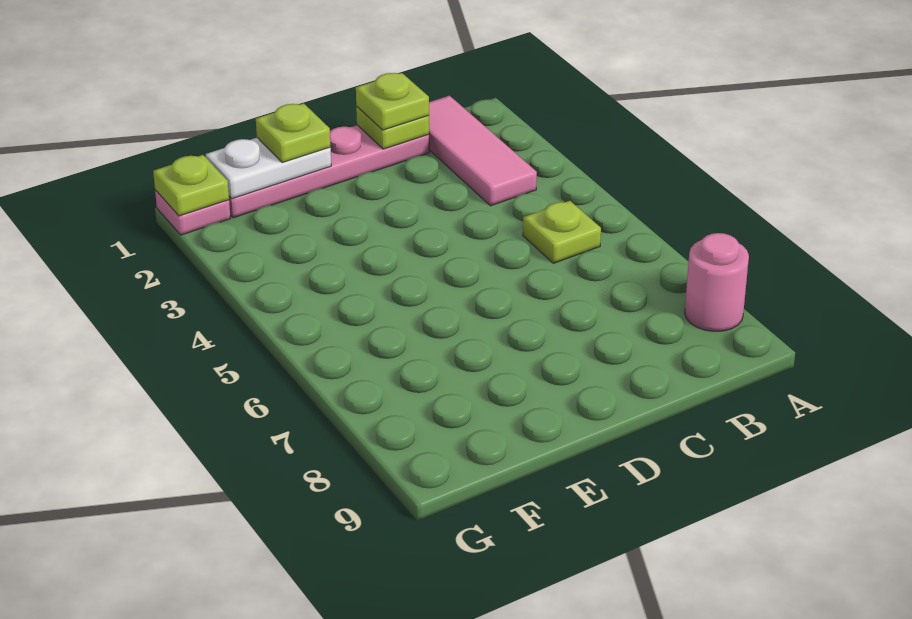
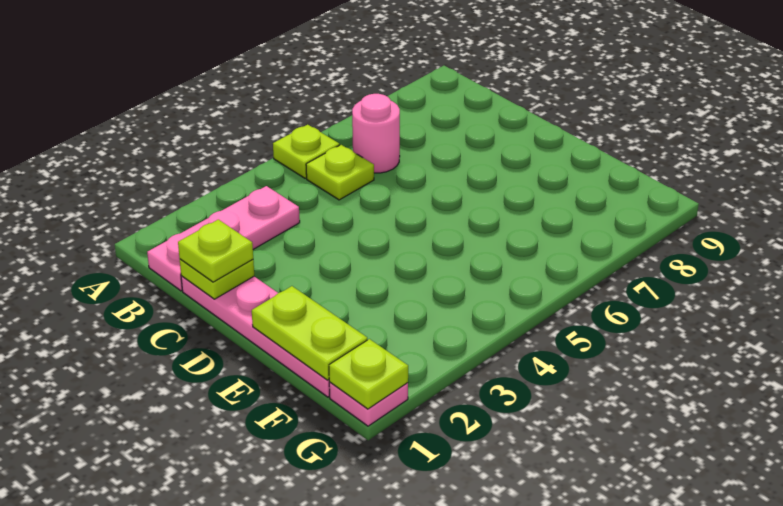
pink round brick A8 level 1 -> pink round brick B6 level 1
pink tile B1:B3 level 1 -> pink plate B1:B3 level 1
white plate E1:F1 level 2 -> lime plate E1:F1 level 2
lime plate E1 level 3 -> lime plate A5 level 1

